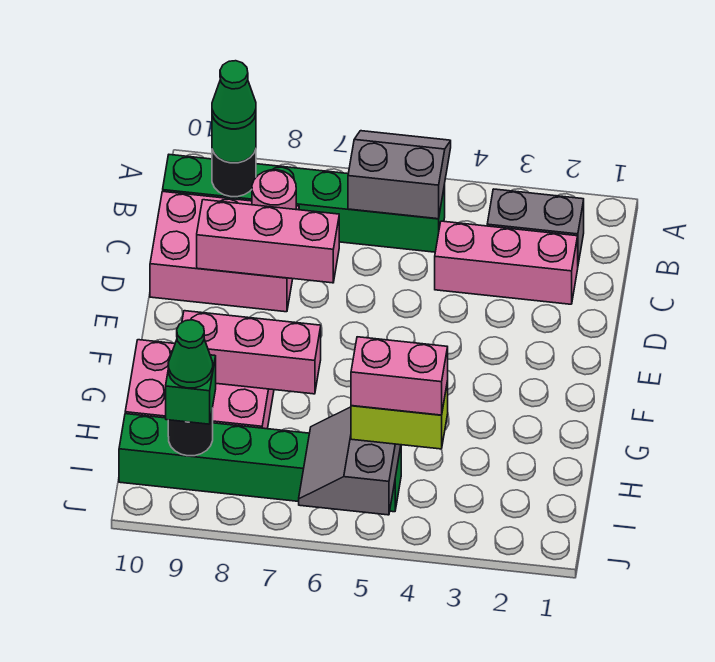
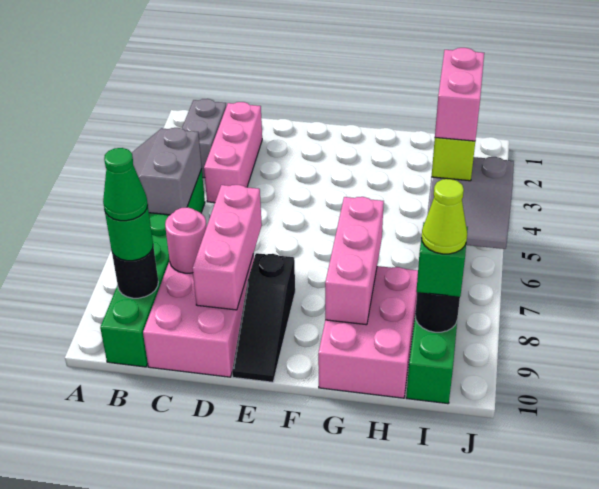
none -> black slope E8:E10 level 1 top 8
green cone I9 level 4 -> lime cone I9 level 4

